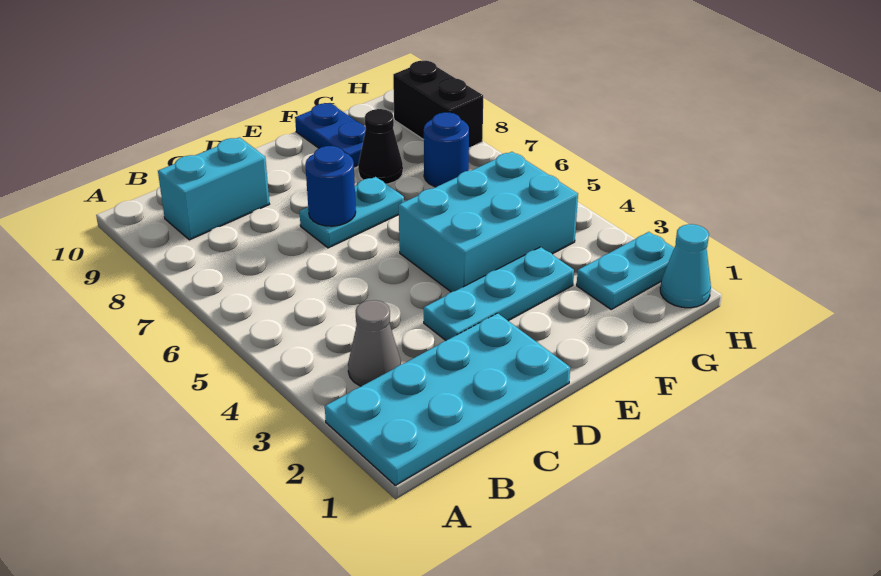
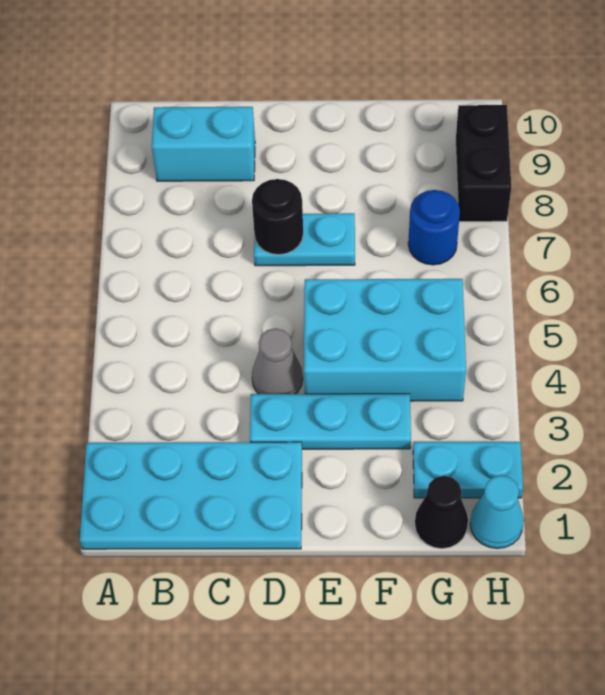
grey cone B3 level 1 -> grey cone D4 level 1
blue round brick D7 level 2 -> black round brick D7 level 2
black cone F8 level 1 -> black cone G1 level 1
blue plate F9:F10 level 1 -> none

